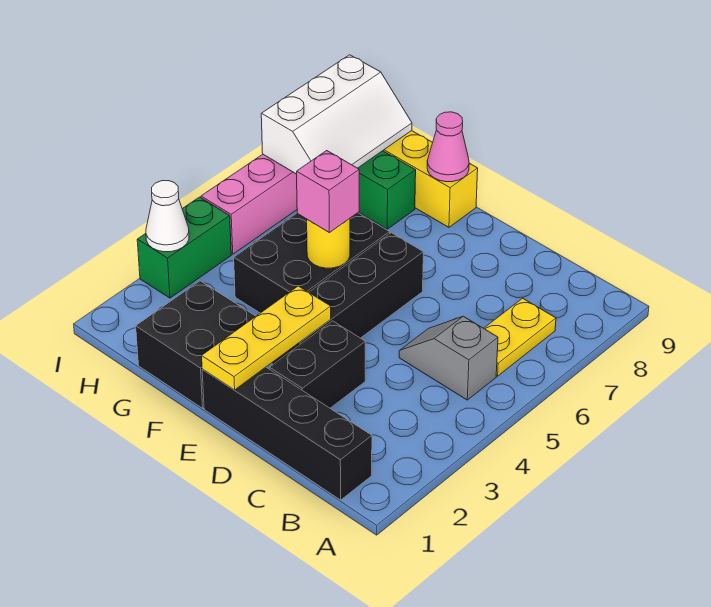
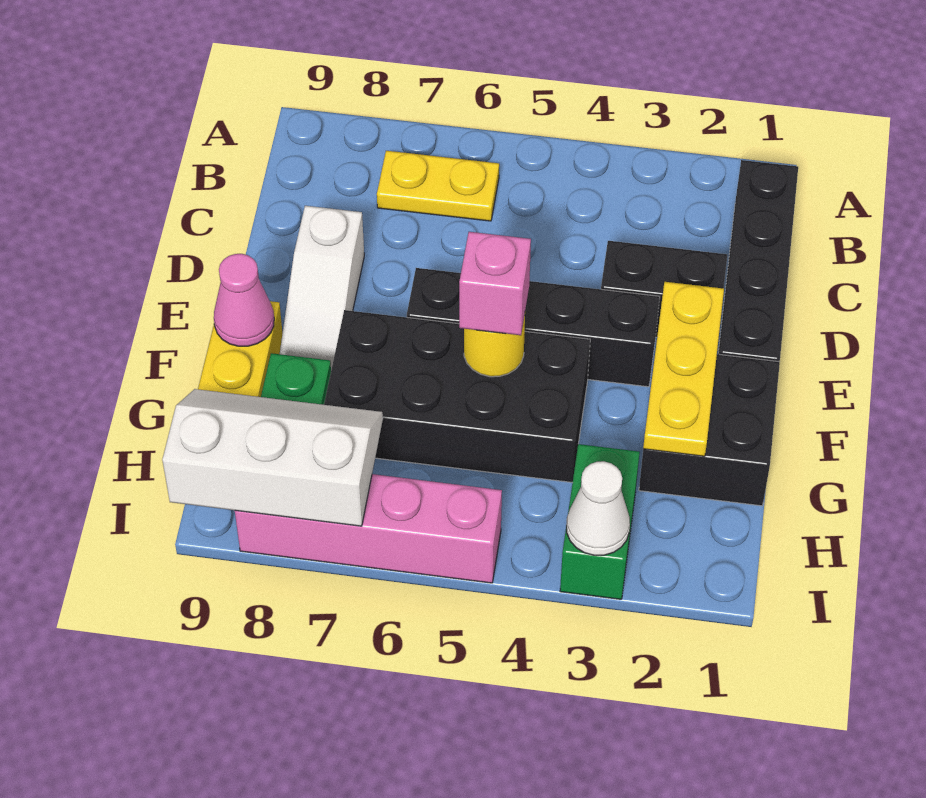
grey slope B5:C5 level 1 top B -> none
none -> white slope D8:F8 level 1 top D
yellow plate E1:E3 level 2 -> yellow plate E2:G2 level 2
black brick F4:G6 level 1 -> black brick F4:G7 level 1
green brick I3:I4 level 1 -> green brick H3:I3 level 1

